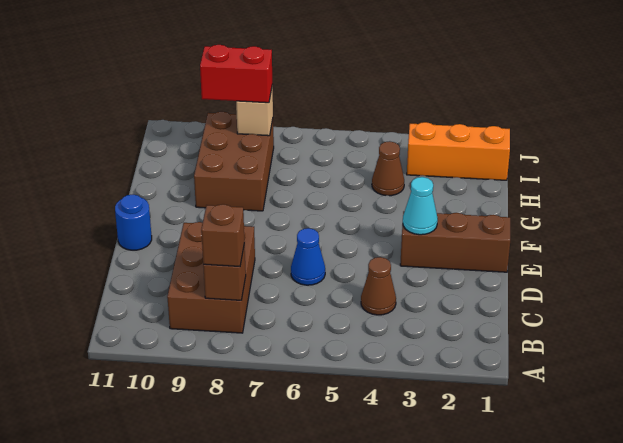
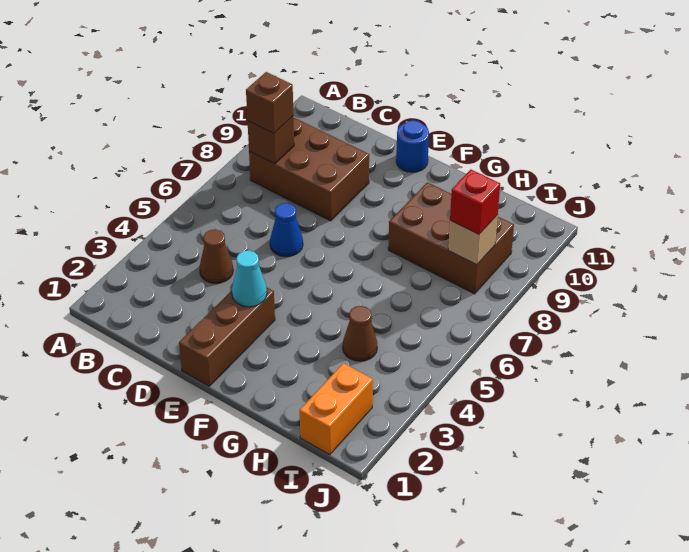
orange brick I1:I3 level 1 -> orange brick I1:I2 level 1
red brick I8:I9 level 3 -> red brick I8 level 3

